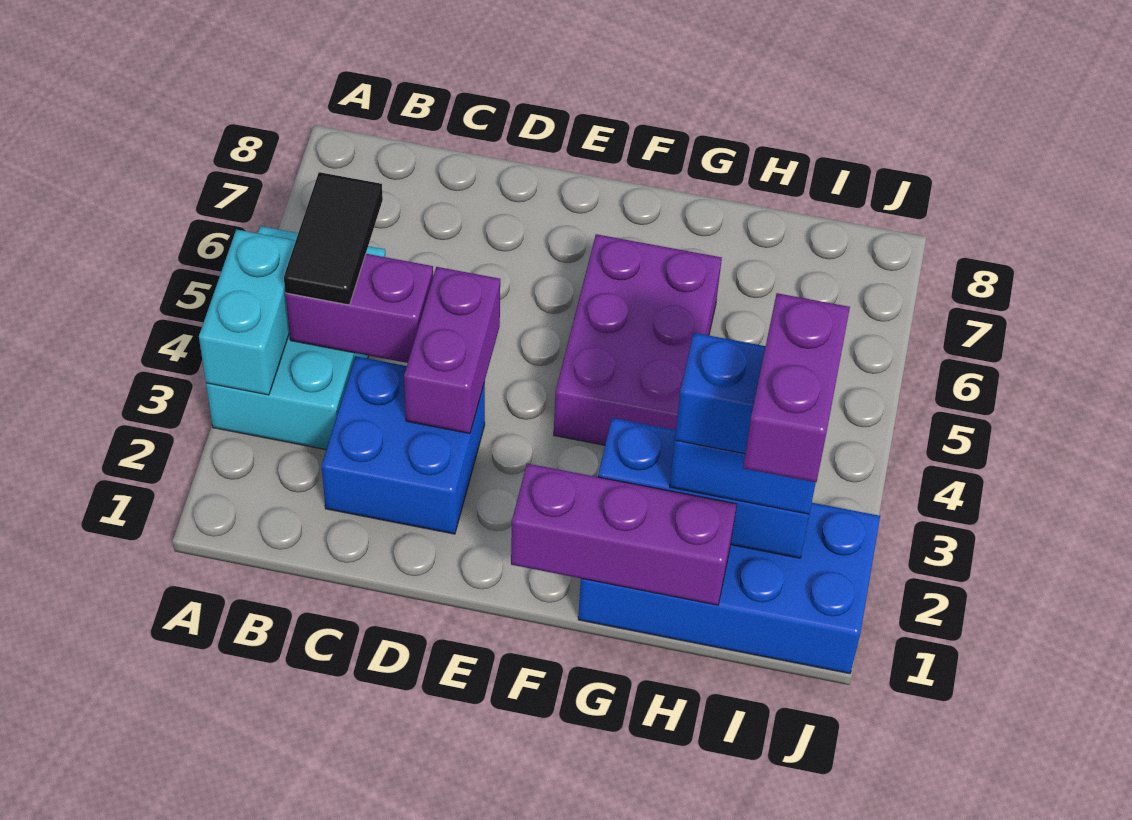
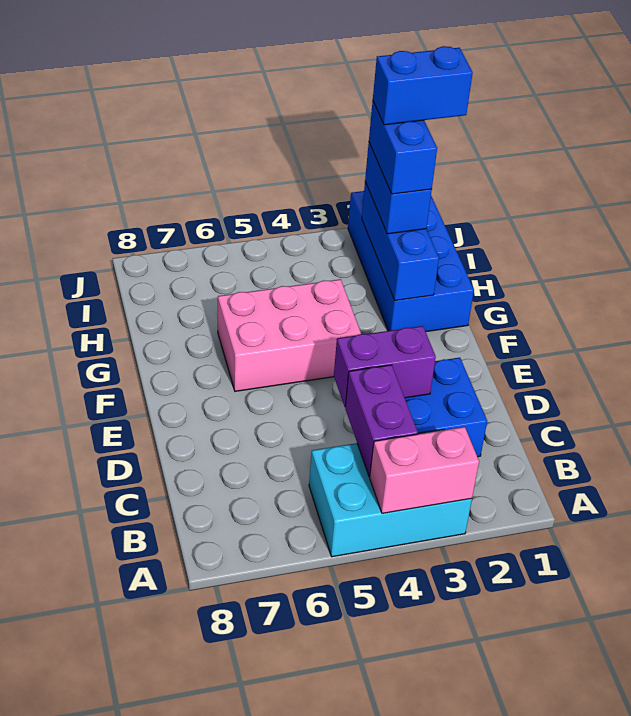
cyan brick A3:A4 level 2 -> pink brick A3:A4 level 2
black tile B4:B5 level 3 -> none
purple brick F1:H1 level 2 -> none
purple brick F4:G6 level 1 -> pink brick F4:G6 level 1
purple brick I1:I2 level 5 -> blue brick I1:I2 level 5

